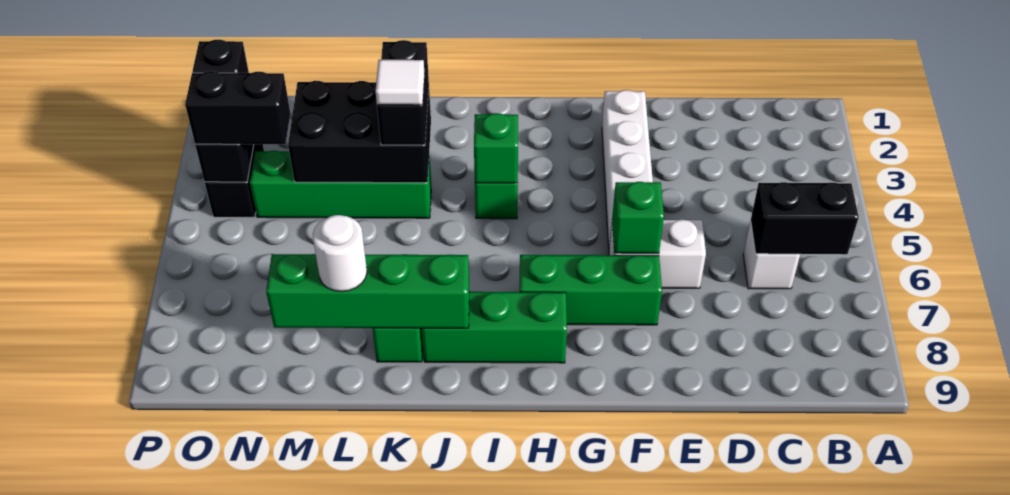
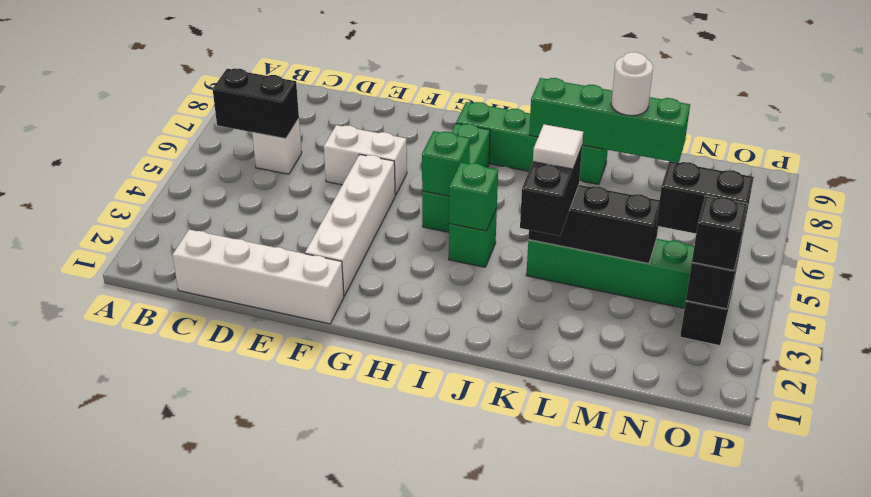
none -> white brick C1:F1 level 1
green brick F6 level 2 -> green brick H5 level 2
green brick F7:H7 level 1 -> green brick H5:H7 level 1
black brick K3:M4 level 2 -> black brick K4:M4 level 2

